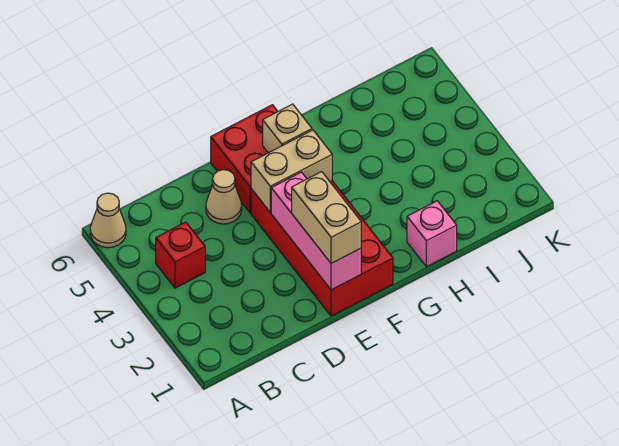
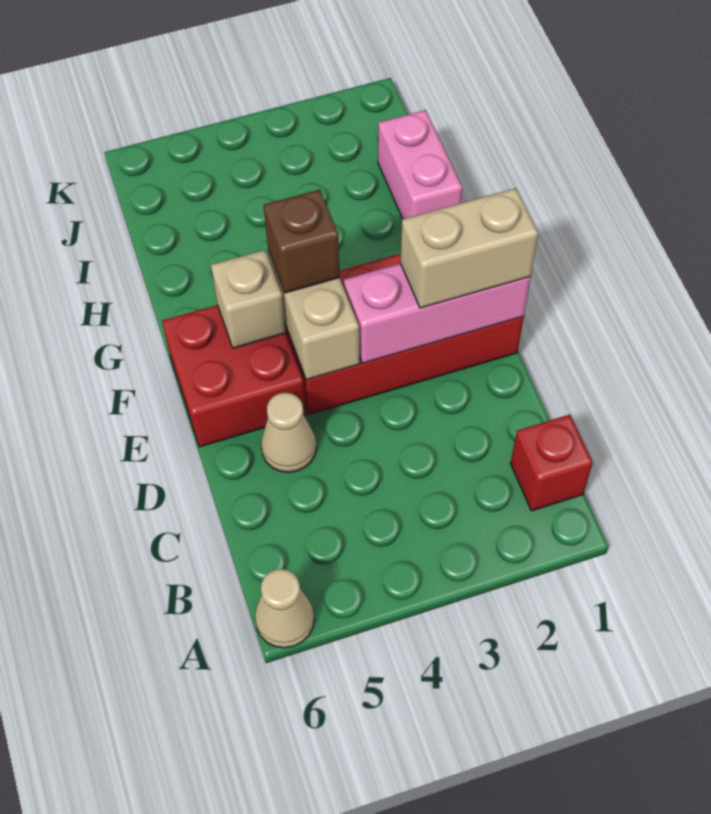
red brick B4 level 1 -> red brick B1 level 1
none -> brown brick F4 level 3
pink brick H1 level 1 -> pink brick H1:I1 level 1

